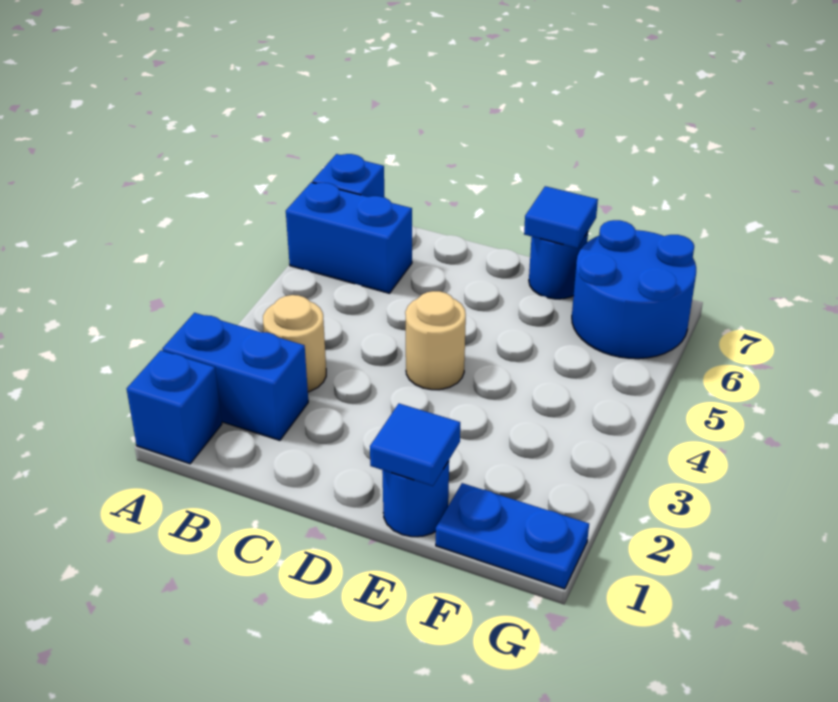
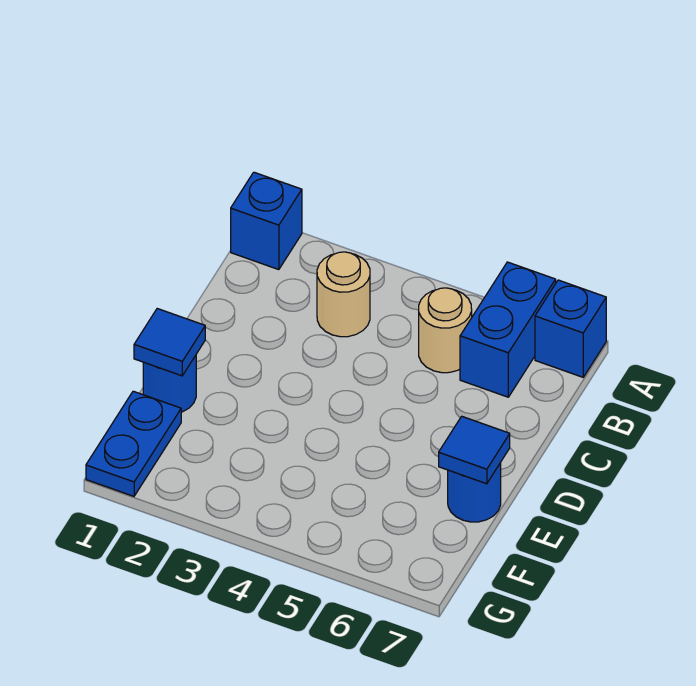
blue brick A2:B2 level 1 -> none
tan round brick D4 level 1 -> tan round brick B5 level 1
blue round brick F6:G7 level 1 -> none

